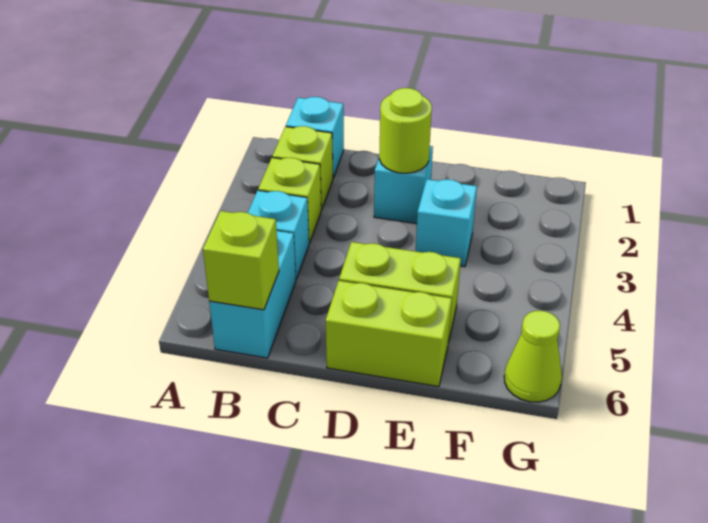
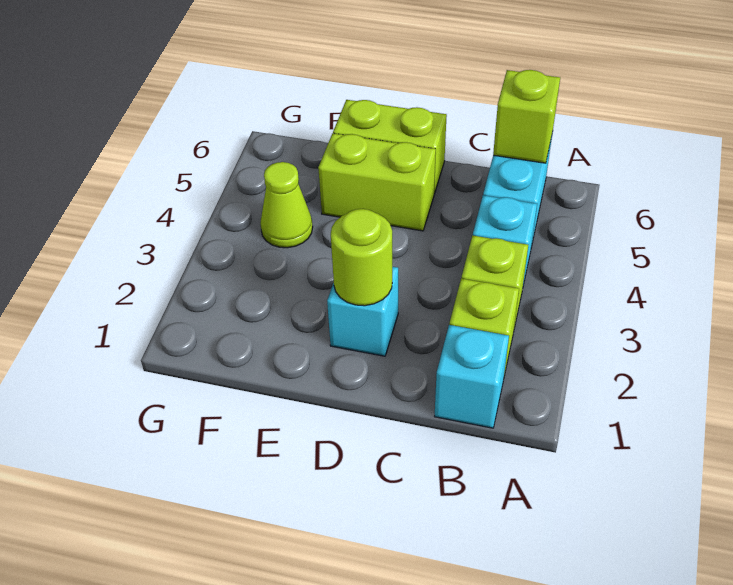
cyan brick E3 level 1 -> none
lime cone G6 level 1 -> lime cone F4 level 1

